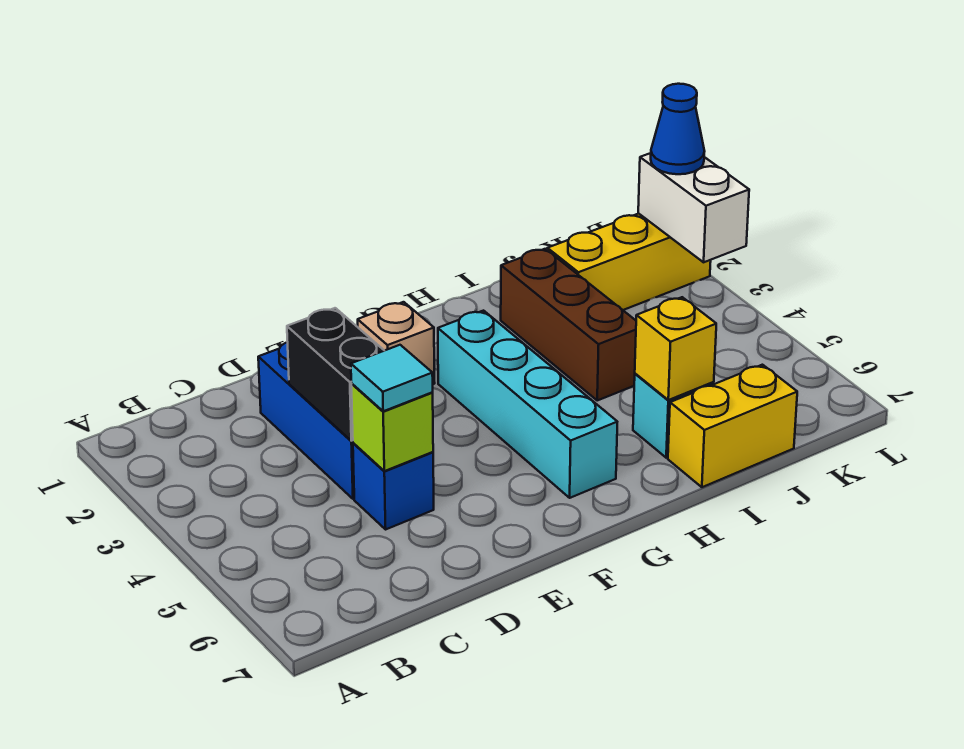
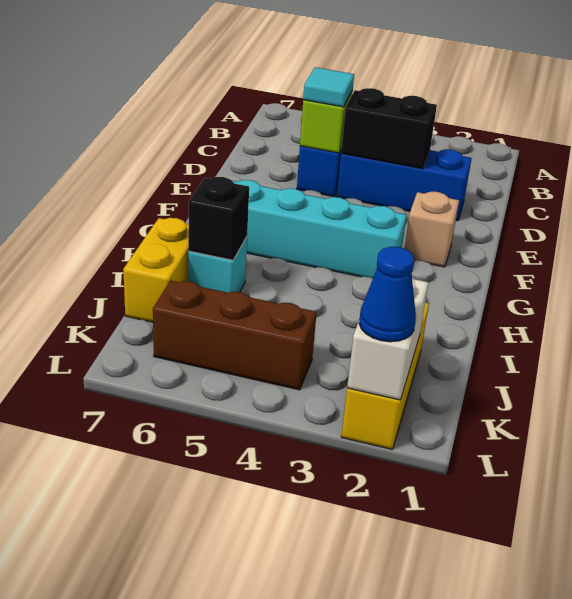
brown brick I2:I4 level 1 -> brown brick K4:K6 level 1
yellow brick I6 level 2 -> black brick I6 level 2
white brick L2:L3 level 2 -> white brick K2:L2 level 2

